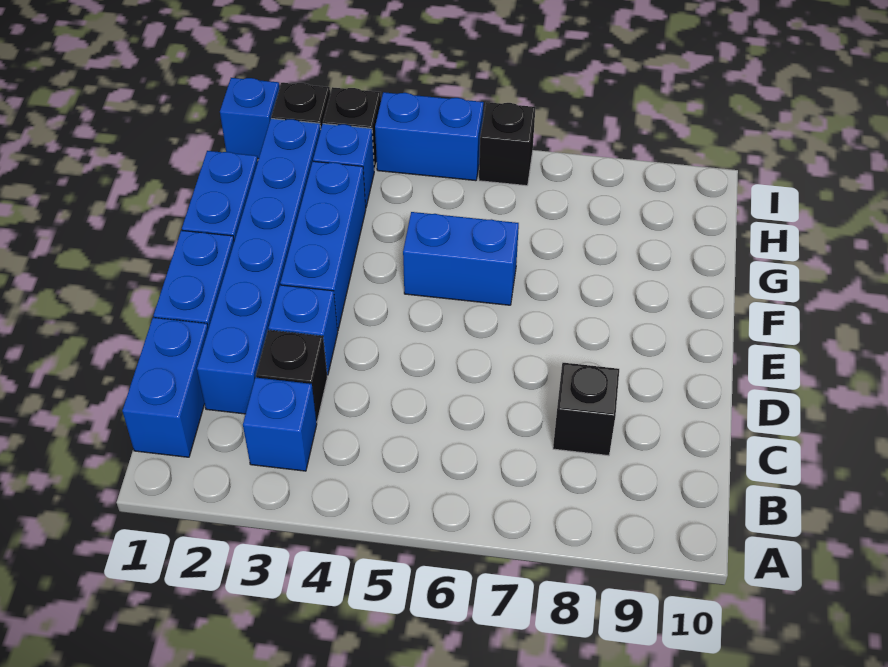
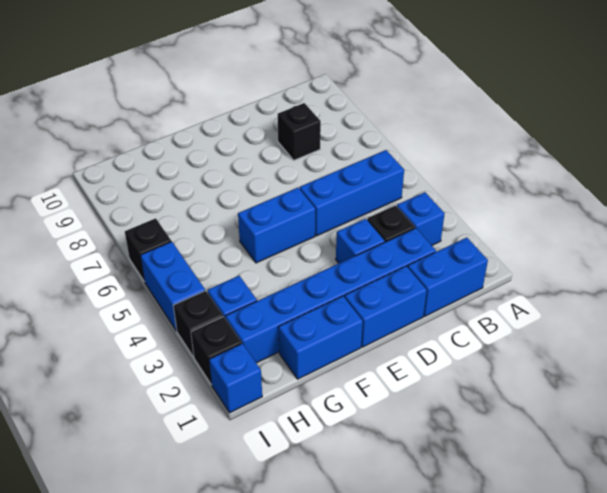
blue brick E3:G3 level 1 -> blue brick B5:D5 level 1
blue brick F5:F6 level 1 -> blue brick E5:F5 level 1

